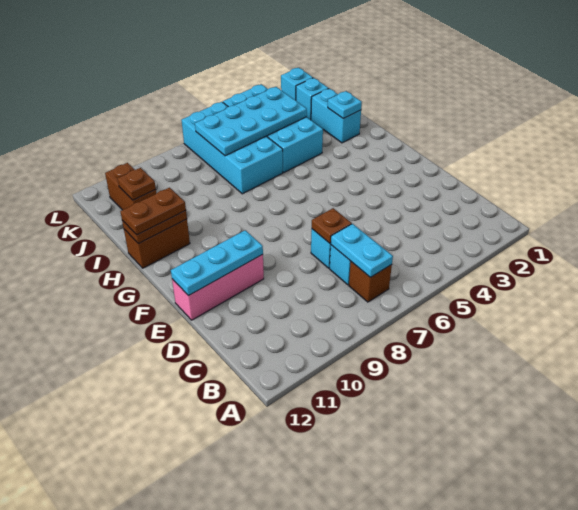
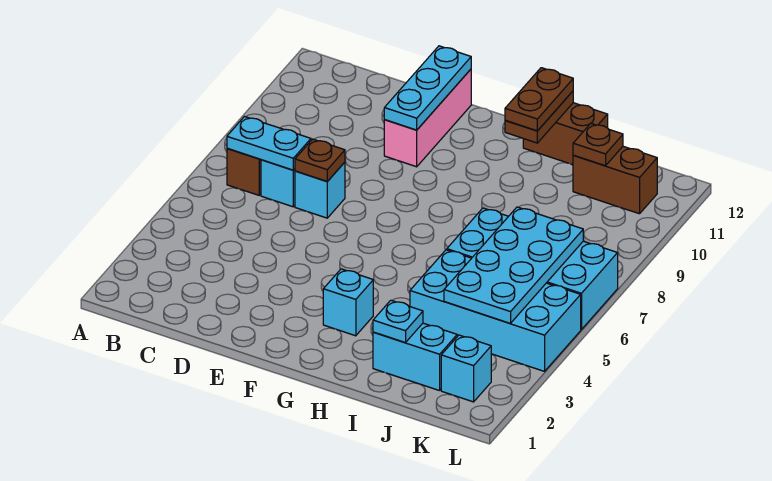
brown brick H11:H12 level 1 -> brown brick H12:I12 level 1
cyan brick L2 level 1 -> cyan brick G3 level 1

